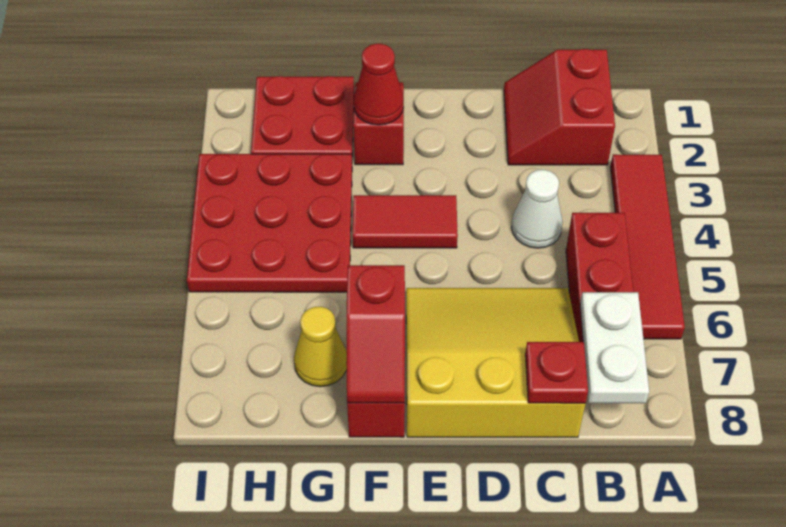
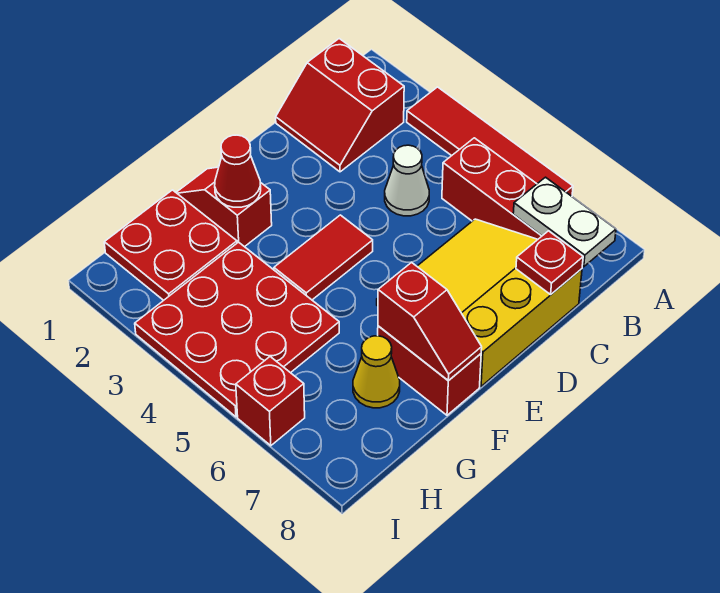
none -> red brick I6 level 1

